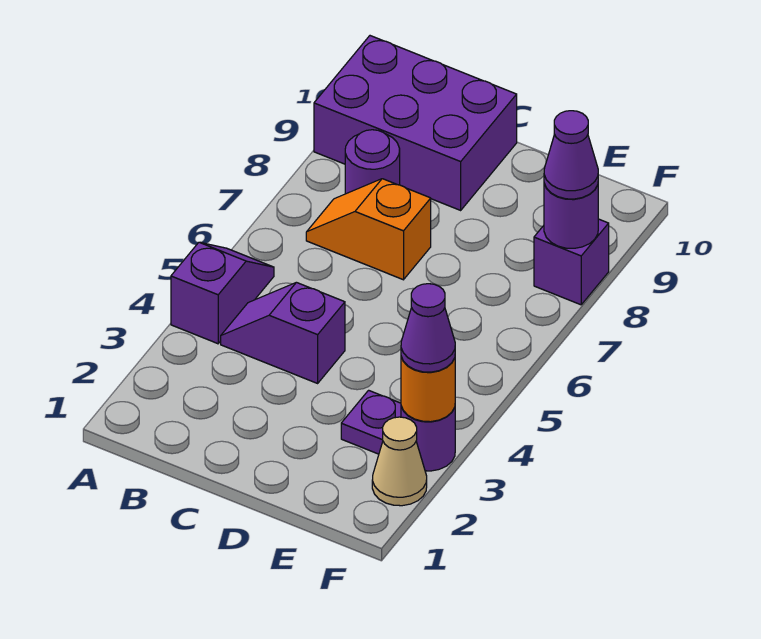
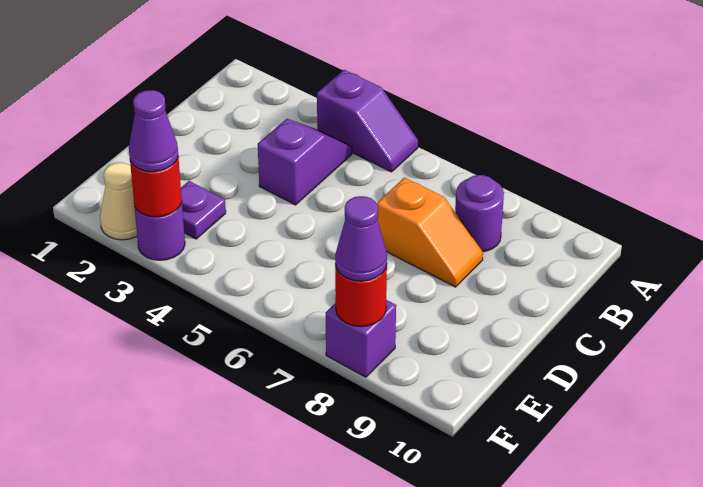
purple brick A9:C10 level 1 -> none
orange slope B7:C7 level 1 top C -> orange slope C7:C8 level 1 top 7
orange round brick F3 level 2 -> red round brick F3 level 2
purple round brick F8 level 2 -> red round brick F8 level 2

